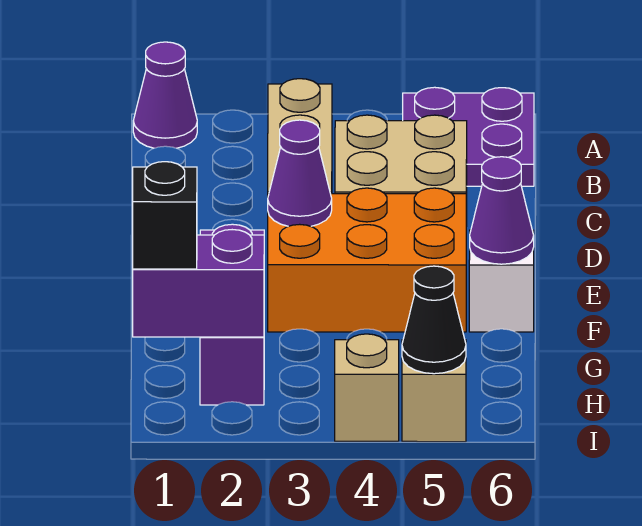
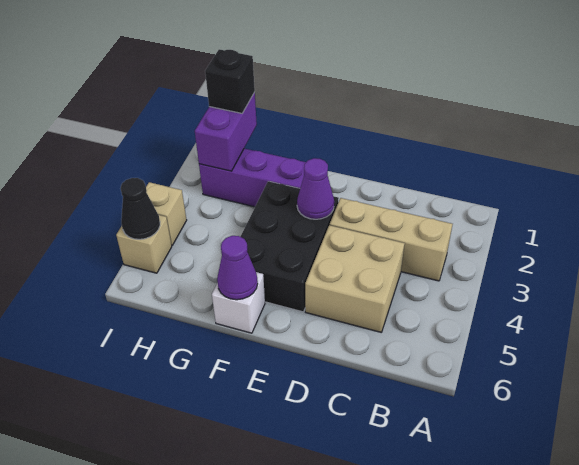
purple cone A1 level 1 -> none
purple plate A5:B6 level 1 -> none
orange brick E3:F5 level 1 -> black brick E3:F5 level 1

